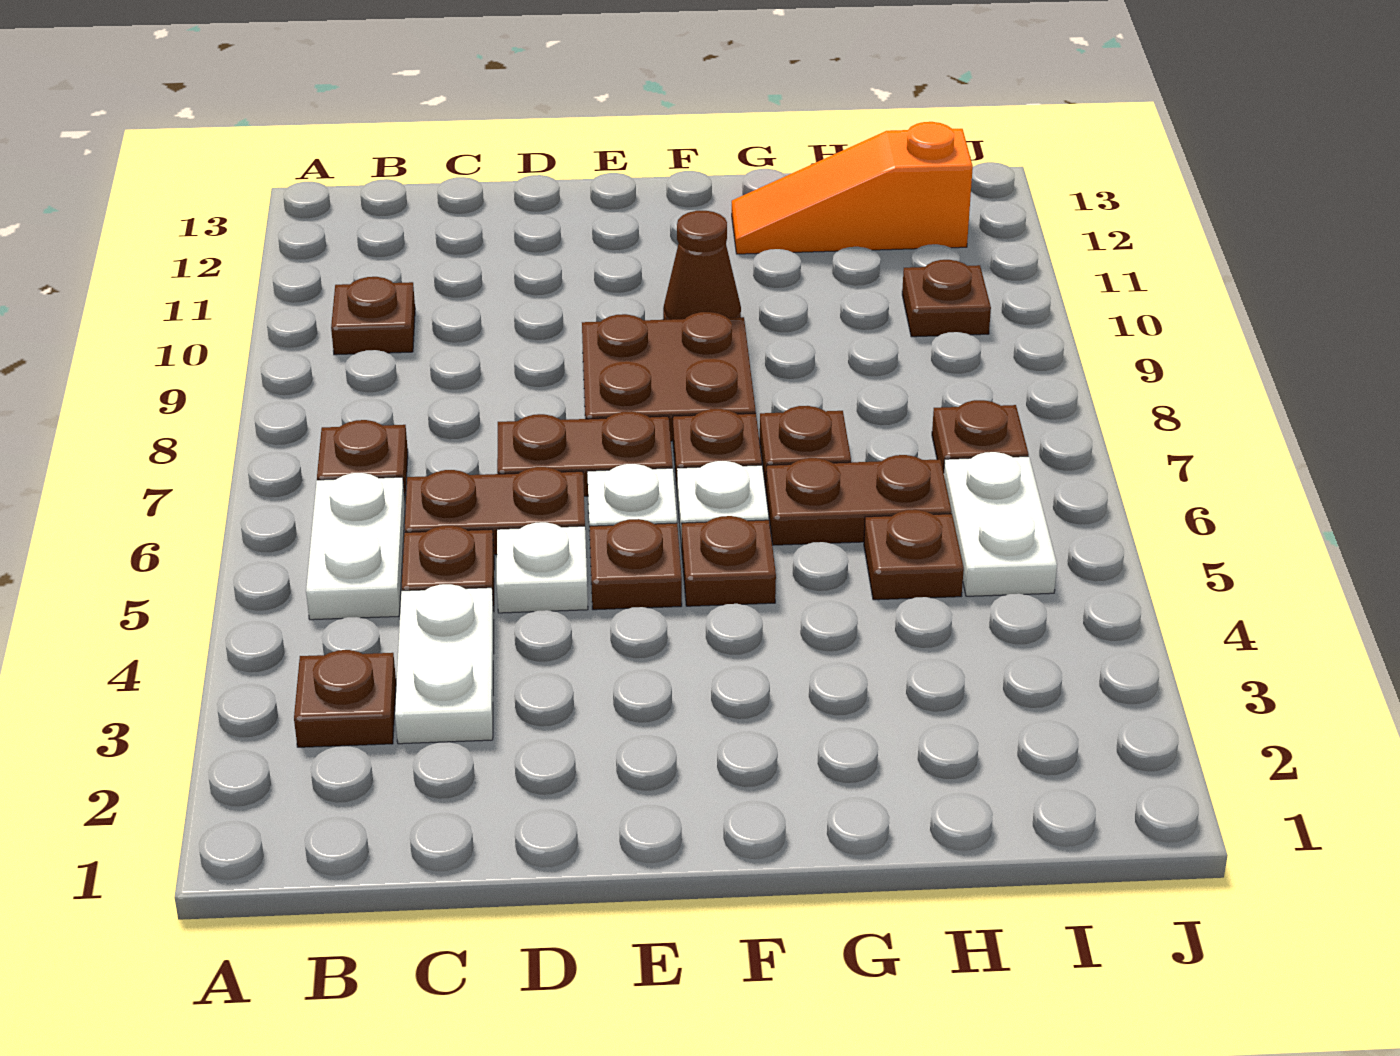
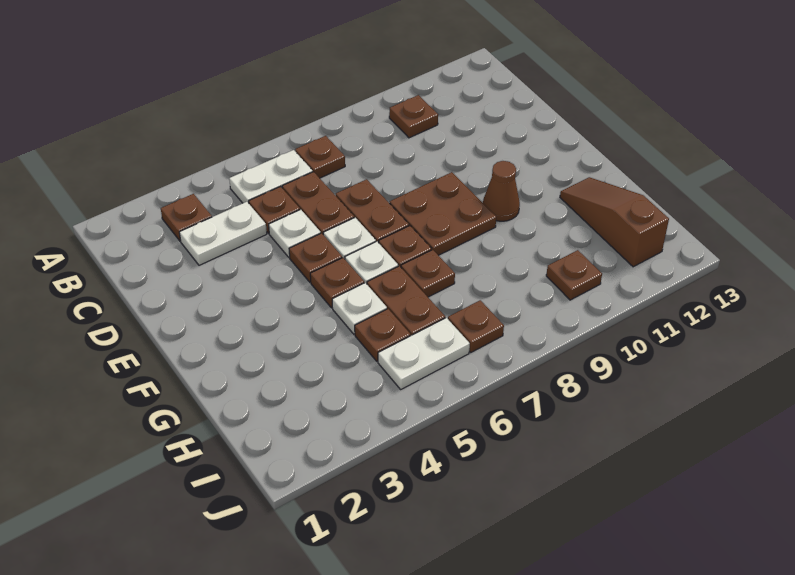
none -> white plate G5 level 1
orange slope G12:I12 level 1 top I -> brown slope G12:I12 level 1 top I

